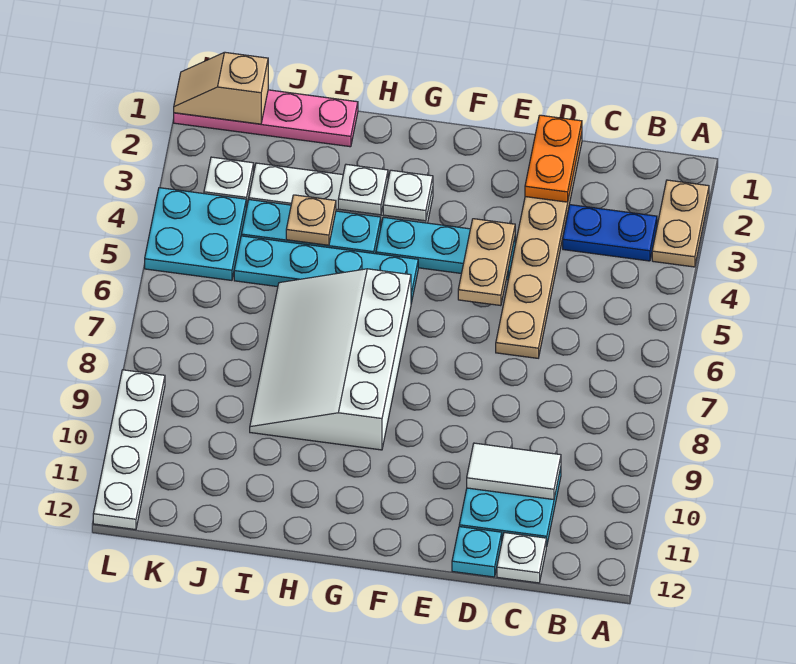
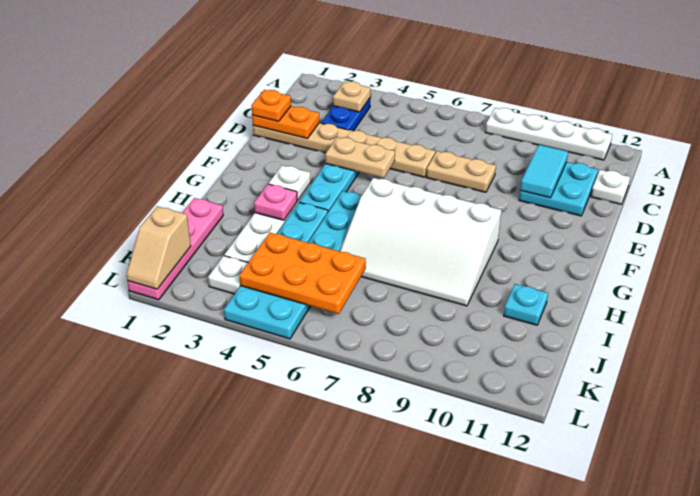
tan plate A2:A3 level 1 -> tan plate D7:D8 level 1
white tile C10:D10 level 2 -> cyan tile C10:D10 level 2
none -> orange plate D1 level 3
cyan plate D12 level 1 -> cyan plate I11 level 1
white plate H3 level 2 -> pink plate H3 level 2
tan plate I4 level 2 -> tan plate B3 level 2
none -> orange plate J4:K6 level 2
white plate L9:L12 level 1 -> white plate A8:A11 level 1

